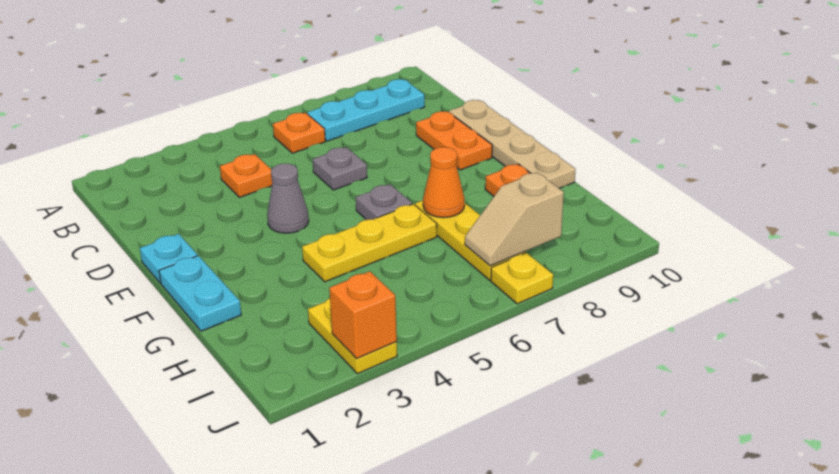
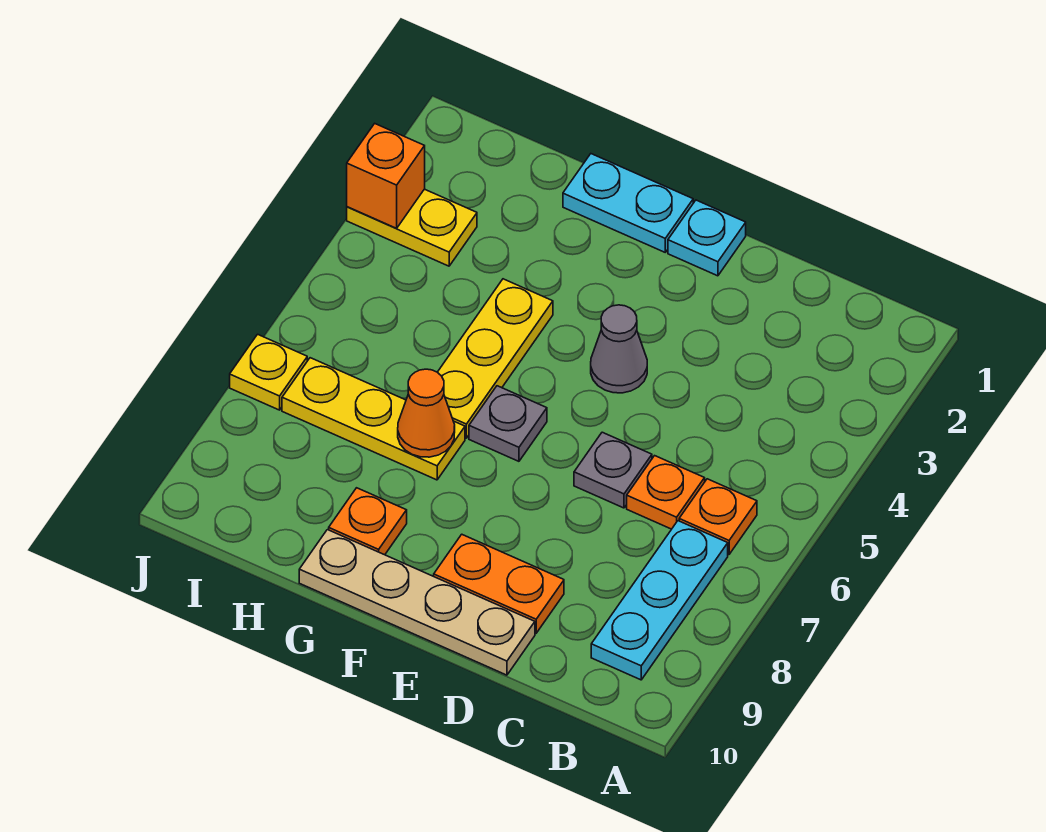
orange plate C4 level 1 -> orange plate C6 level 1
tan slope I7:I8 level 2 top 8 -> none

